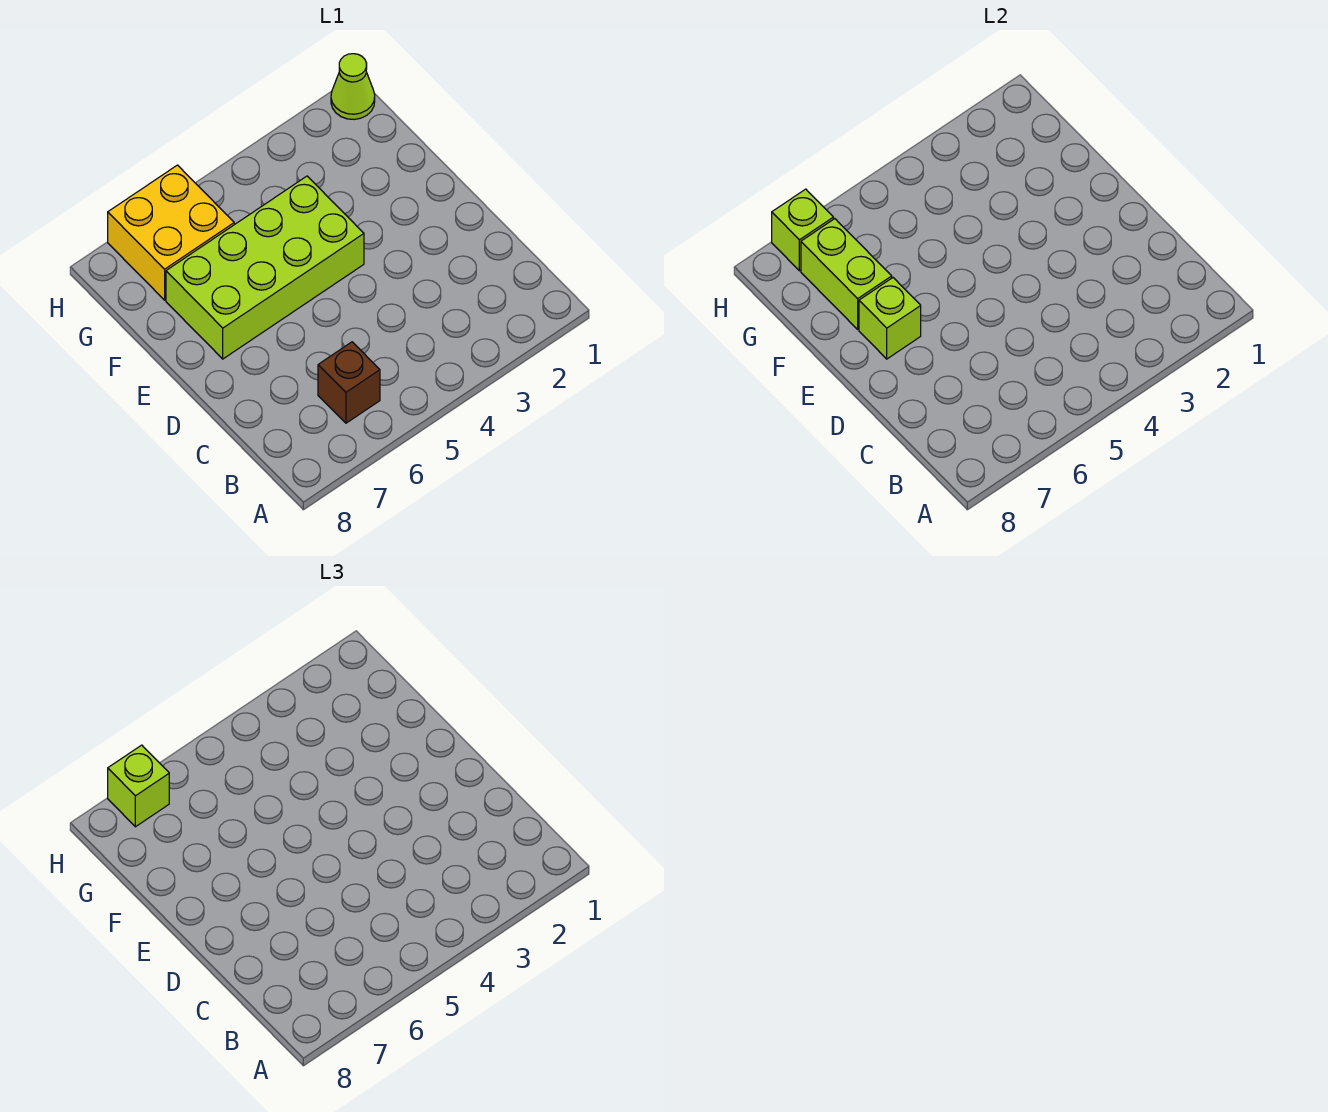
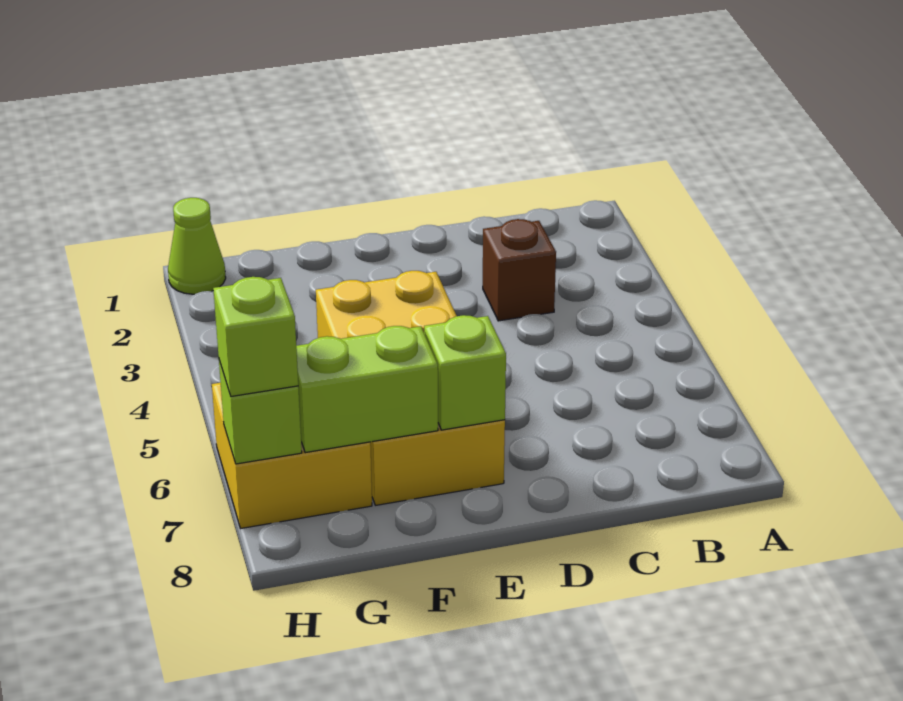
brown brick B6 level 1 -> brown brick C3 level 1
lime brick E4:F7 level 1 -> yellow brick E4:F7 level 1

